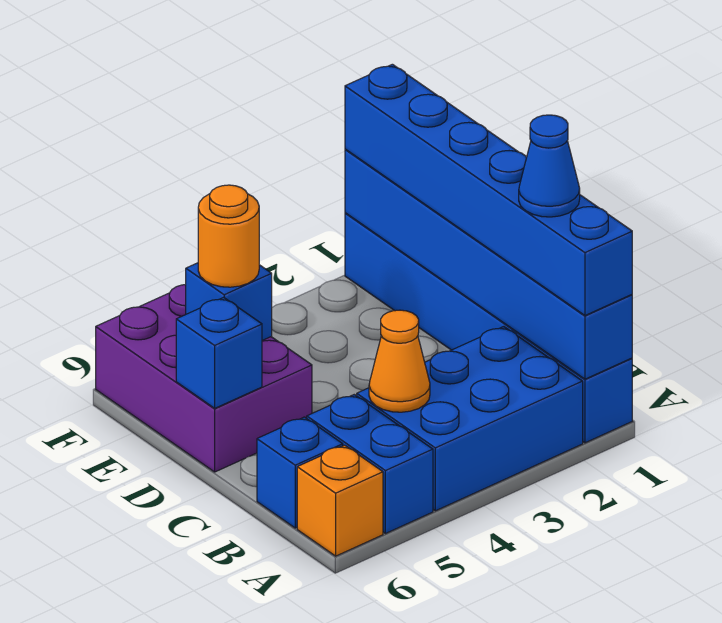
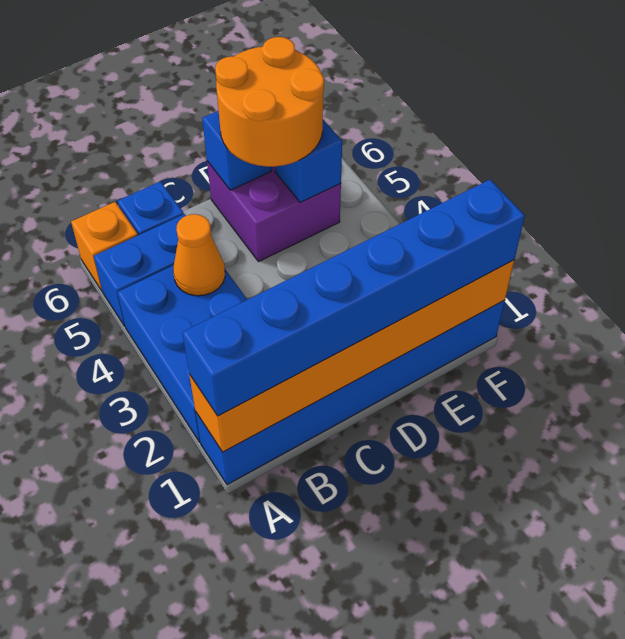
blue brick A1:F1 level 2 -> orange brick A1:F1 level 2
blue cone B1 level 4 -> none
purple brick D5:F6 level 1 -> purple brick D5:E6 level 1
orange round brick E5 level 3 -> orange round brick D5:E6 level 3

